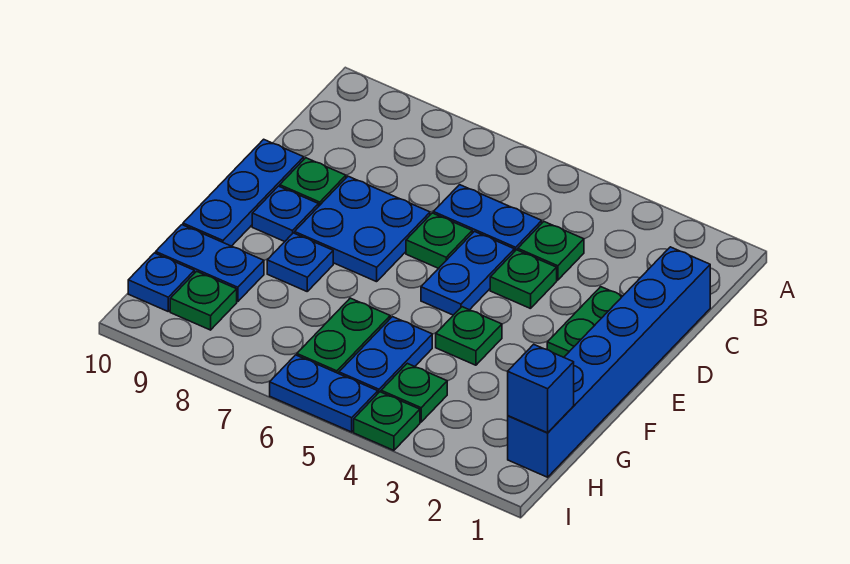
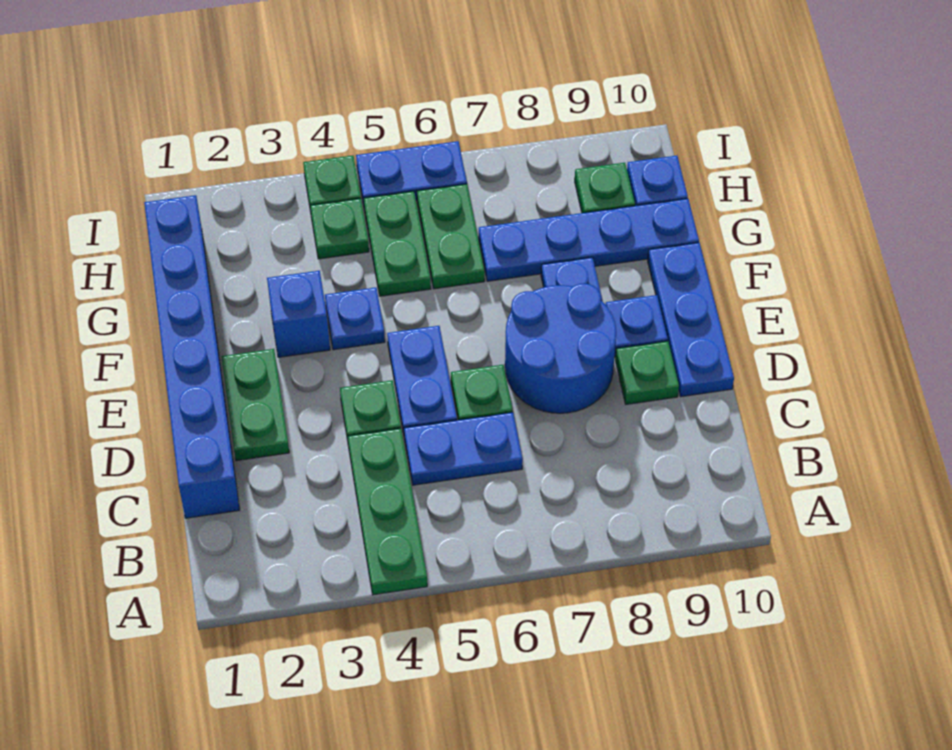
green plate C4 level 1 -> green plate A4:C4 level 1
blue plate D7:E8 level 1 -> blue round brick D7:E8 level 1
green plate F4 level 1 -> blue plate F4 level 1
blue plate G5:H5 level 1 -> green plate G5:H5 level 1
blue plate G9:G10 level 1 -> blue plate G7:G10 level 1
blue brick H1 level 2 -> blue brick F3 level 1

